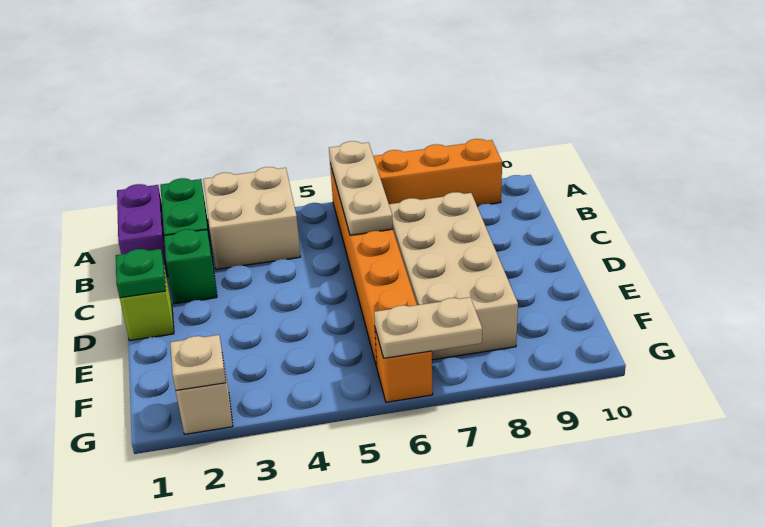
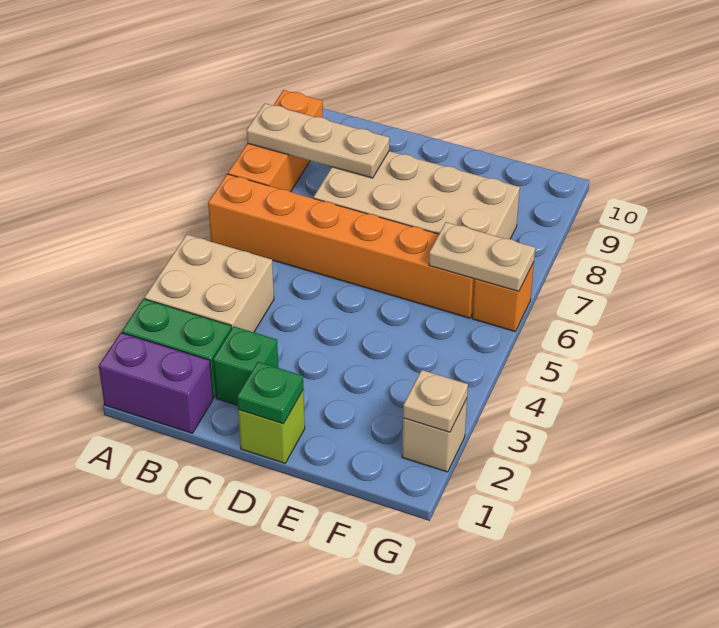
tan plate A6:C6 level 2 -> tan plate A8:C8 level 2
tan plate G6:G7 level 2 -> tan plate F6:G6 level 2

